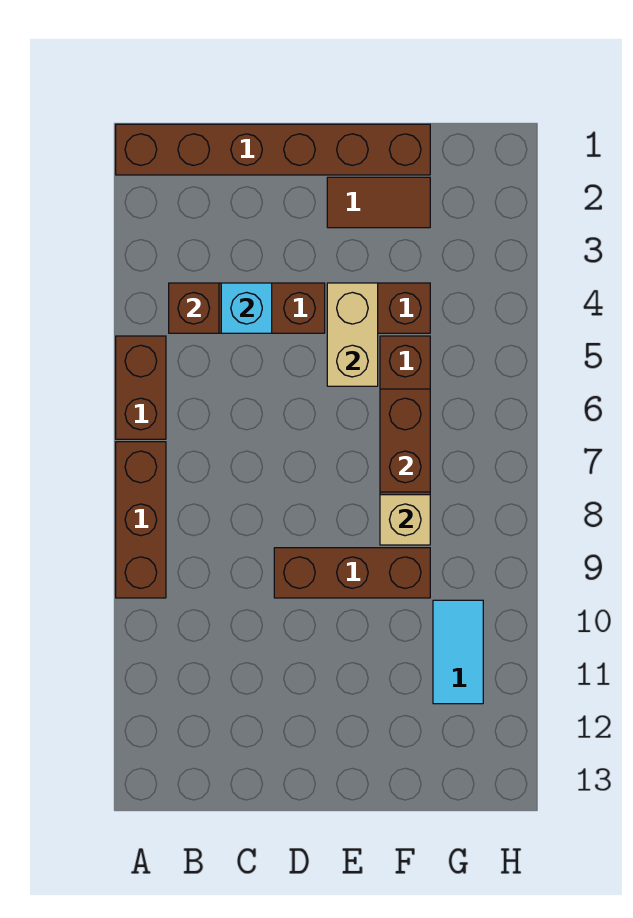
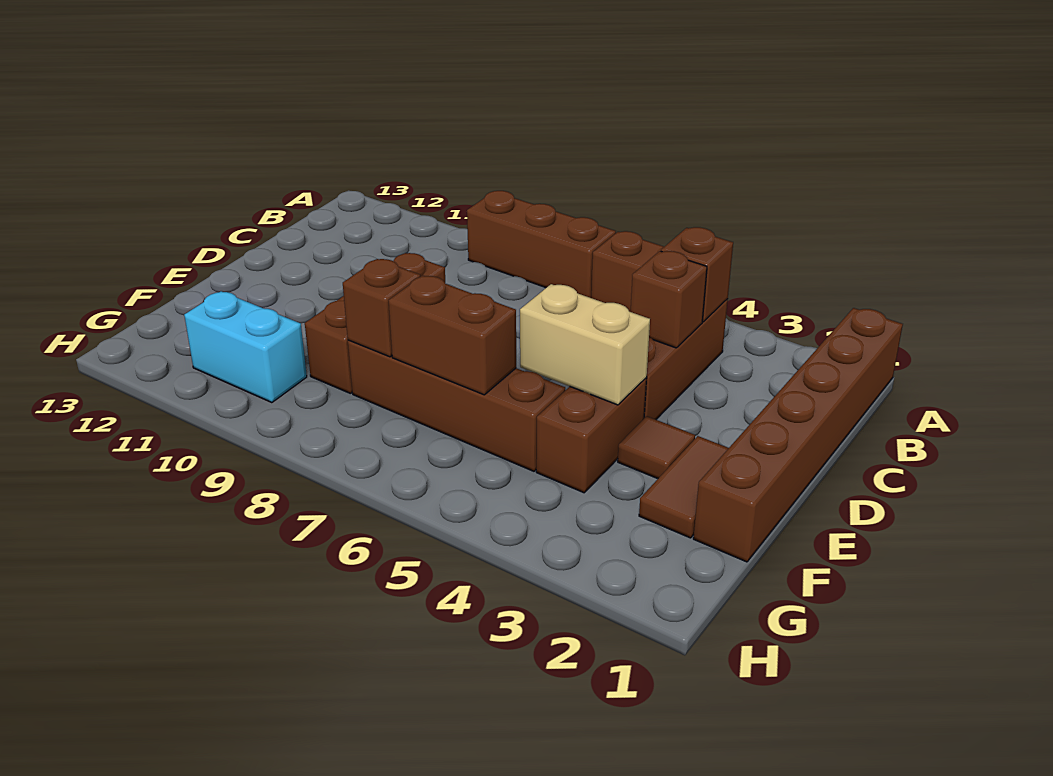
cyan brick C4 level 2 -> brown brick C4 level 2
none -> brown tile E3 level 1
tan brick F8 level 2 -> brown brick F8 level 2
cyan tile G10:G11 level 1 -> cyan brick G10:G11 level 1

